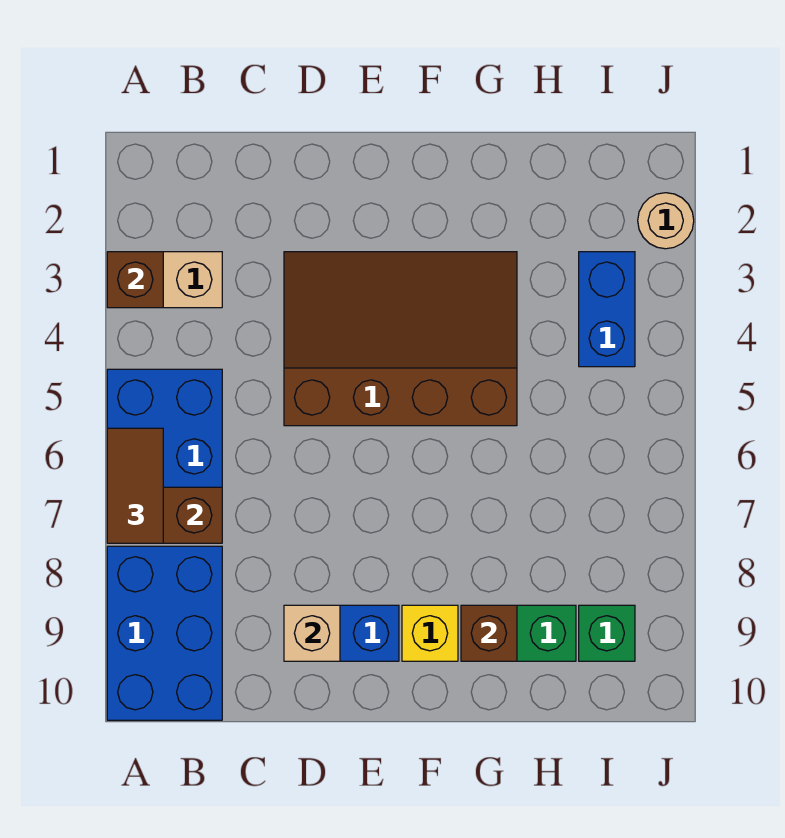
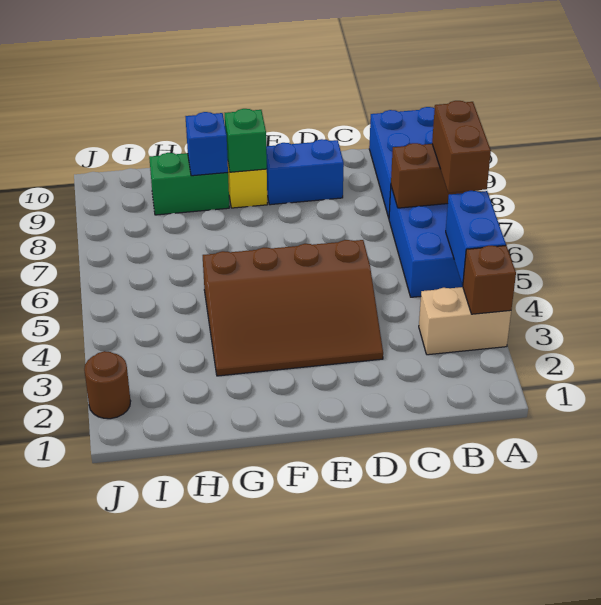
brown tile A6:A7 level 3 -> brown brick A6:A7 level 3
tan brick D9 level 2 -> none
brown brick G9 level 2 -> blue brick G9 level 2
blue brick I3:I4 level 1 -> blue brick A4:A5 level 2
green brick I9 level 1 -> green brick F9 level 2
tan round brick J2 level 1 -> brown round brick J2 level 1

